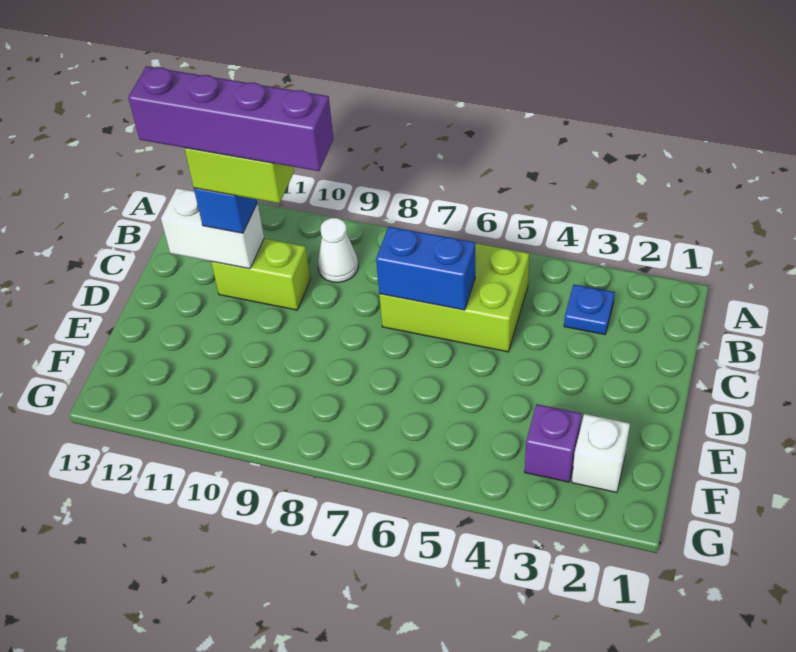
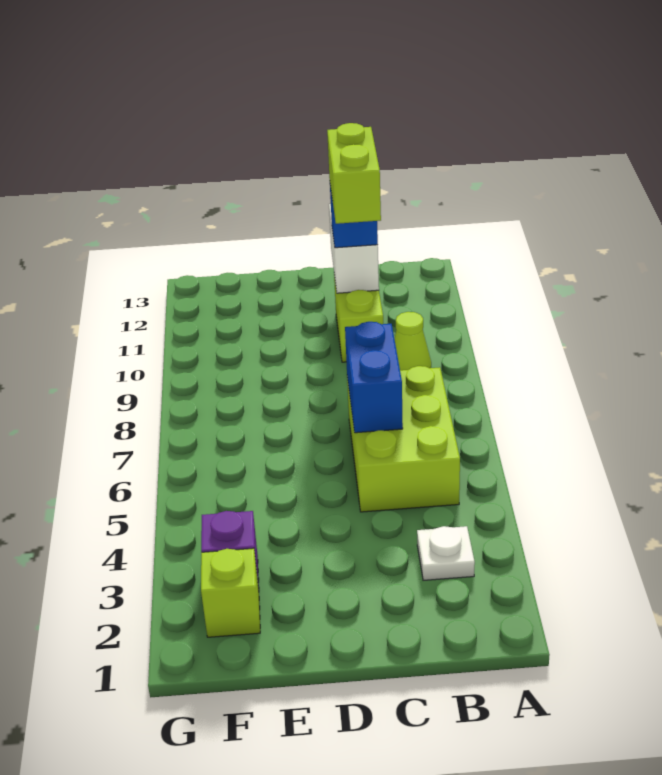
blue plate B3 level 1 -> white plate B3 level 1
white cone B9 level 1 -> lime cone B9 level 1
purple brick C9:C12 level 5 -> none
white brick F2 level 1 -> lime brick F2 level 1

